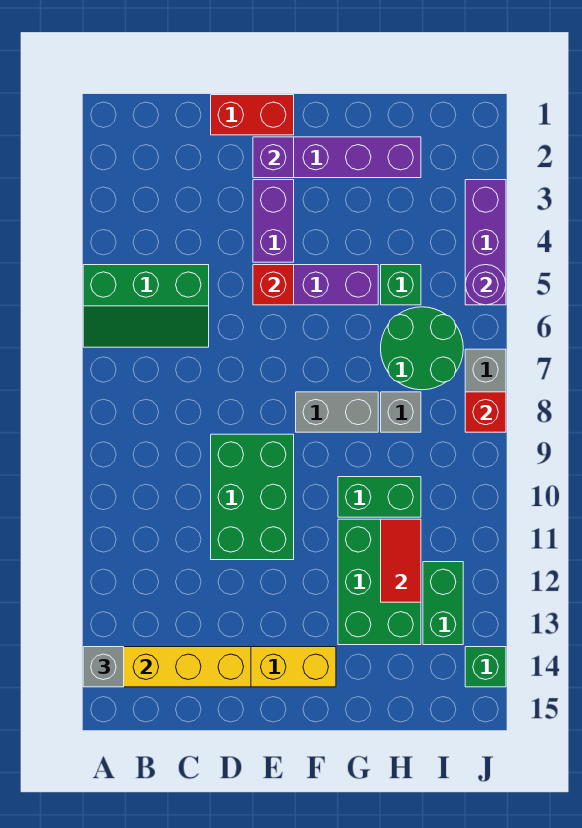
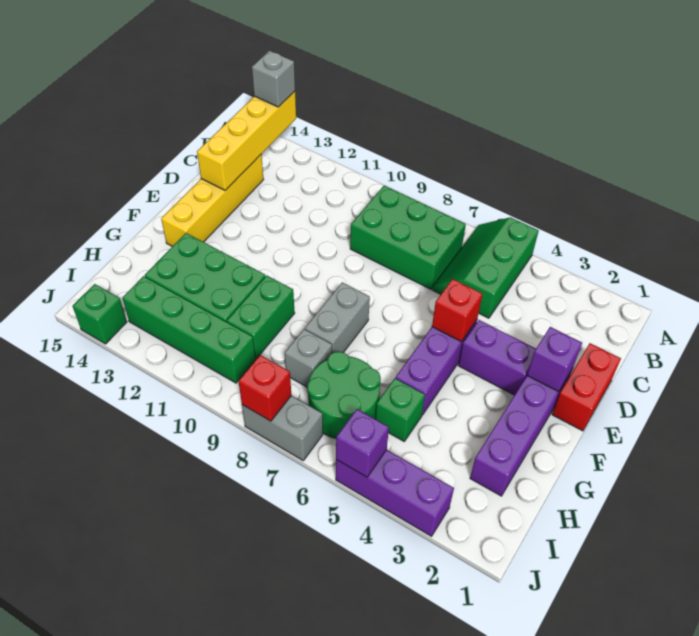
green brick D9:E11 level 1 -> green brick B7:C9 level 1
red tile H11:H12 level 2 -> none
green brick I12:I13 level 1 -> green brick I10:I13 level 1
purple round brick J5 level 2 -> purple brick J5 level 2

